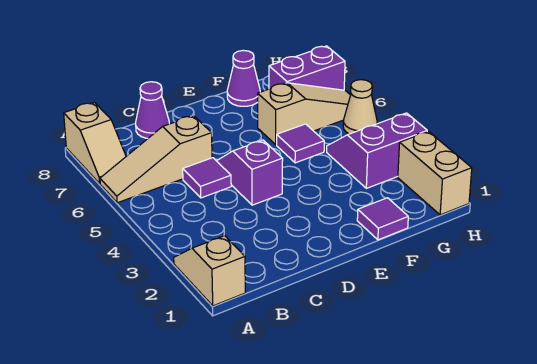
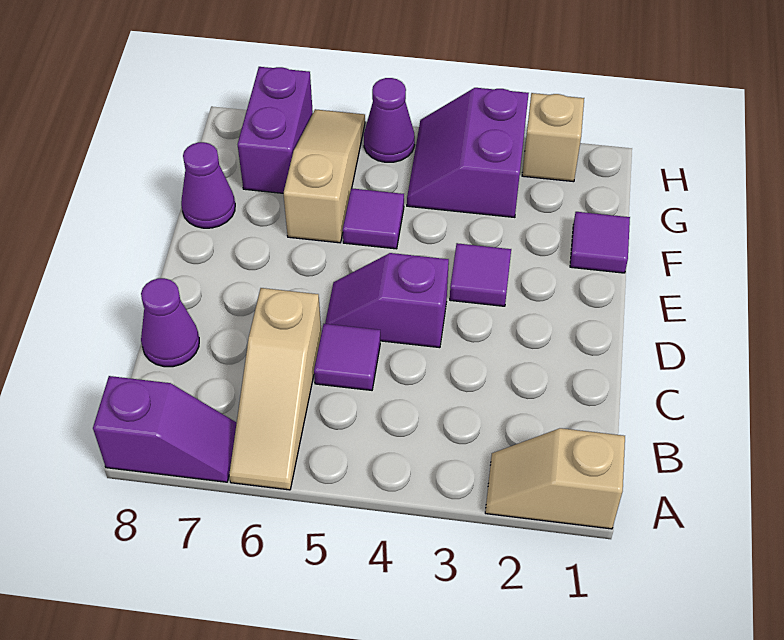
tan slope A7:A8 level 1 top 8 -> purple slope A7:A8 level 1 top 8
none -> purple tile E3 level 1
tan brick H1:H2 level 1 -> tan brick H2 level 1
tan cone H5 level 1 -> purple cone H5 level 1

